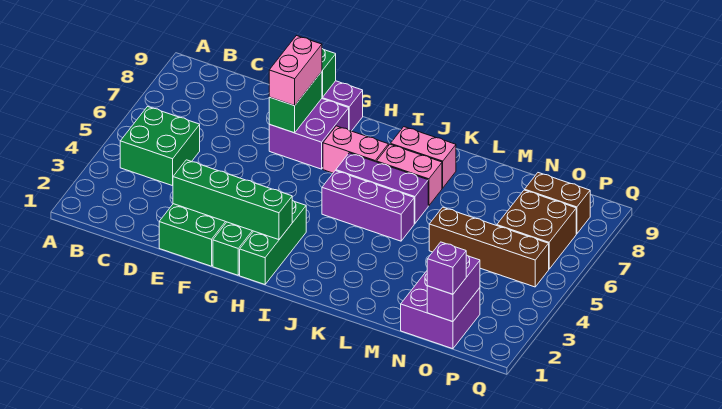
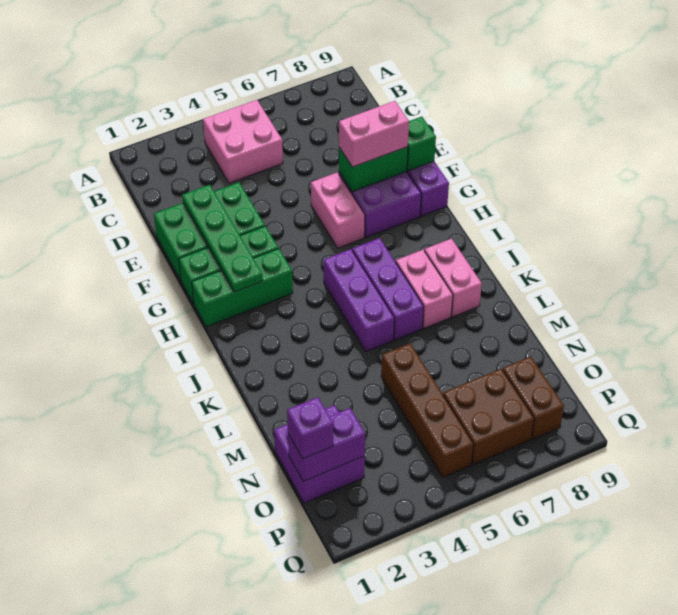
green brick B4:C5 level 1 -> pink brick B4:C5 level 1
green brick E2:H2 level 2 -> green plate E2:H2 level 2
pink brick H7:I7 level 1 -> pink brick F6:G6 level 1

